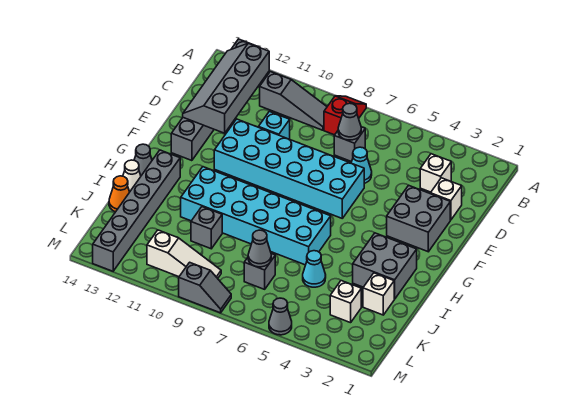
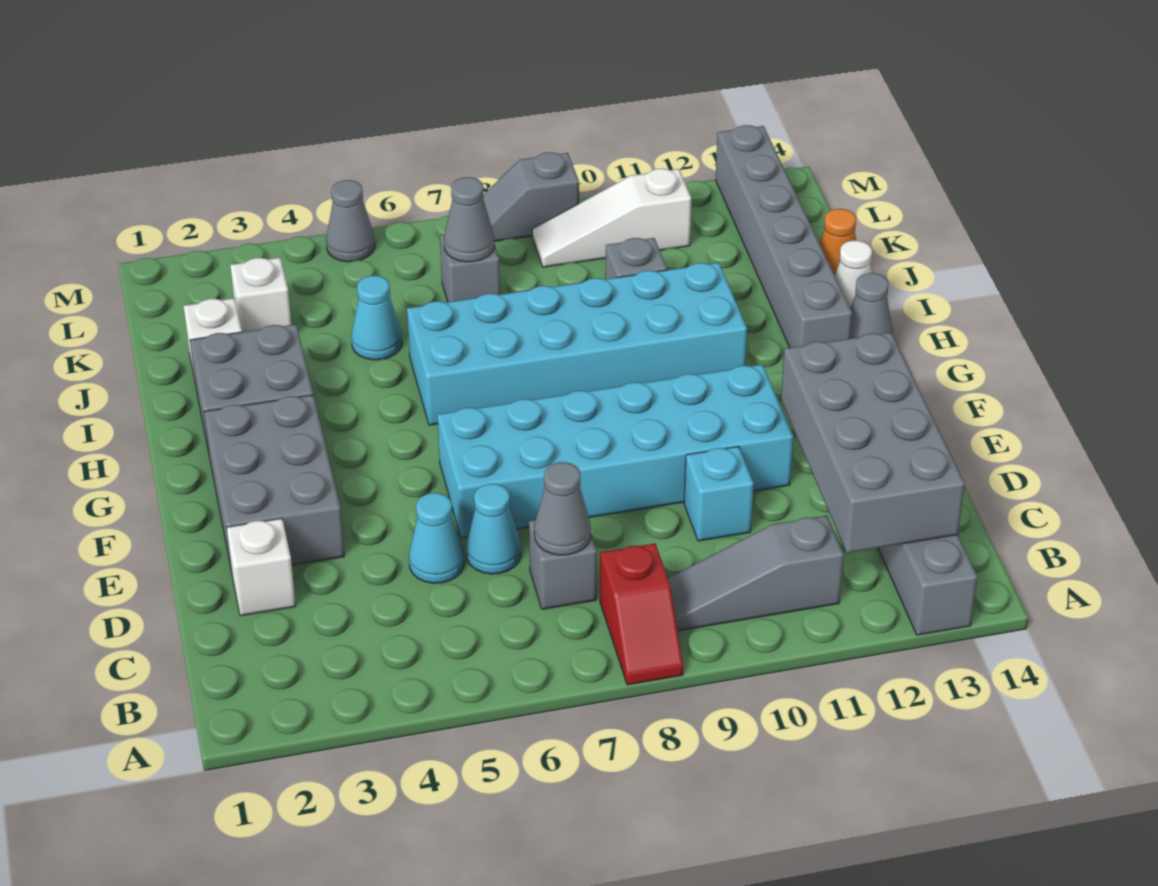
grey slope B12:E13 level 2 top 12 -> grey brick B12:E13 level 2
white brick C3 level 1 -> none
none -> cyan cone D5 level 1
grey brick E2:F3 level 1 -> grey brick E2:G3 level 1

